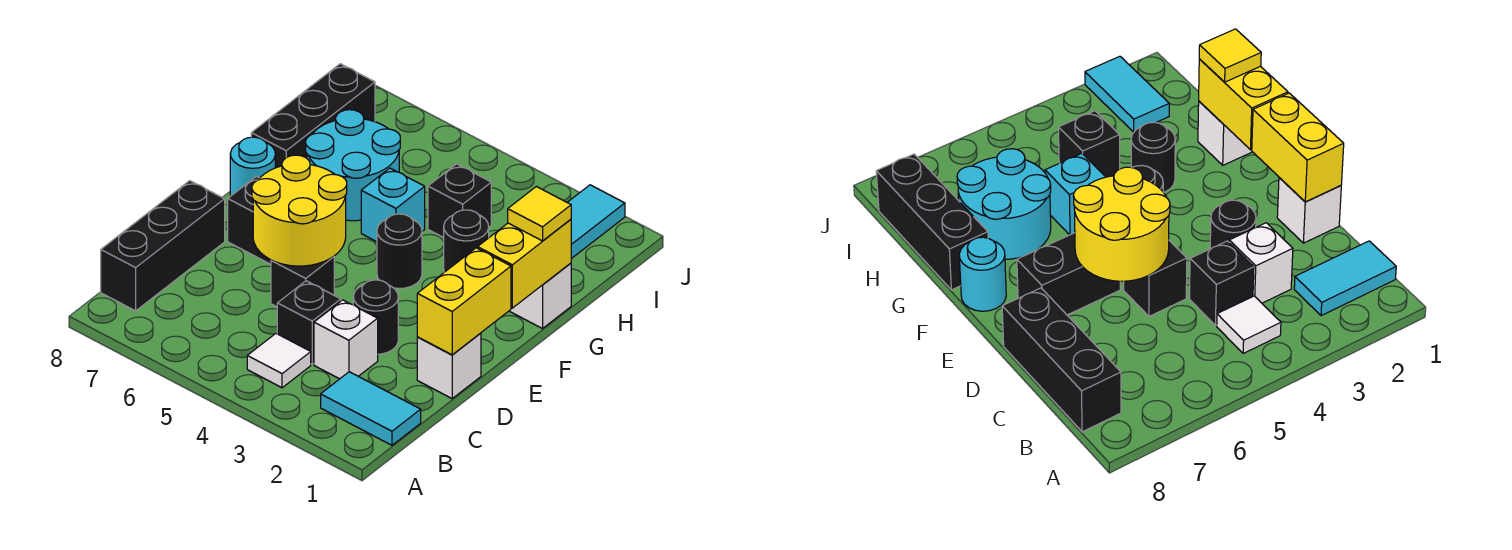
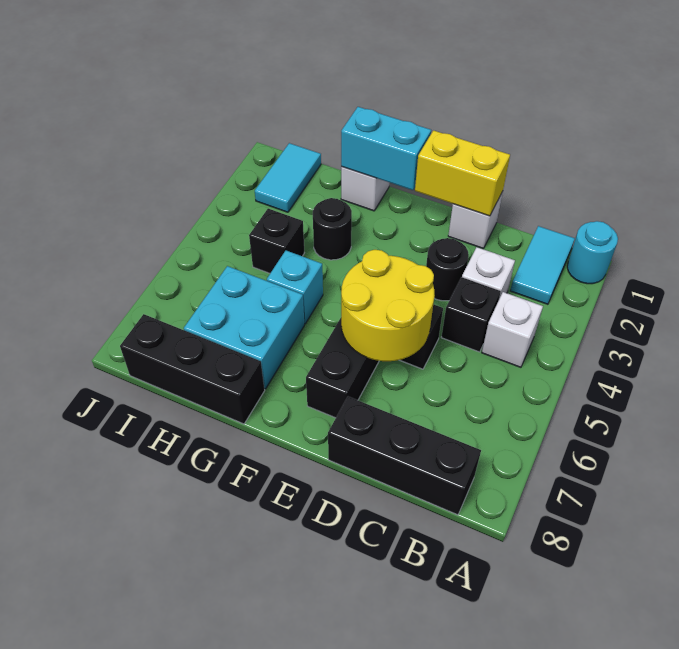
white tile B4 level 1 -> white brick B4 level 1
yellow brick F1:G1 level 2 -> cyan brick F1:G1 level 2
black round brick F4 level 1 -> none
cyan round brick F8 level 1 -> cyan round brick A1 level 1
yellow tile G1 level 3 -> none
cyan round brick G6:H7 level 1 -> cyan brick G6:H7 level 1
cyan tile I2:J2 level 1 -> cyan tile I1:I2 level 1

